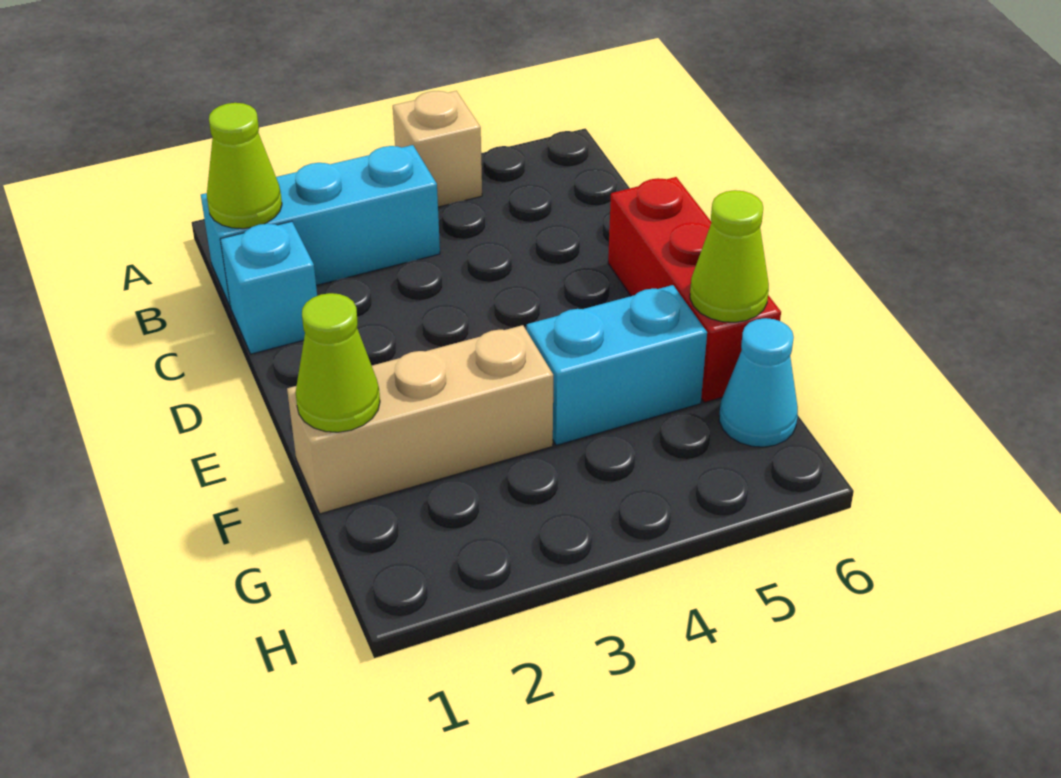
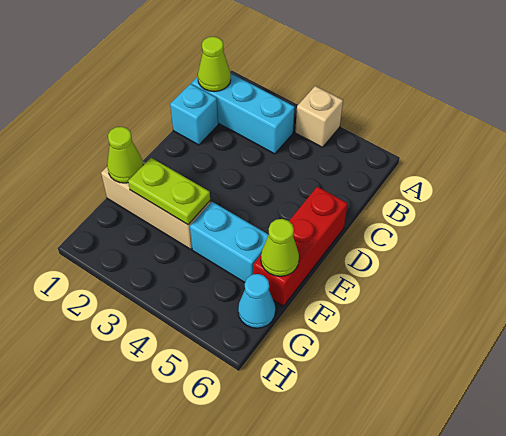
none -> lime plate F2:F3 level 2

